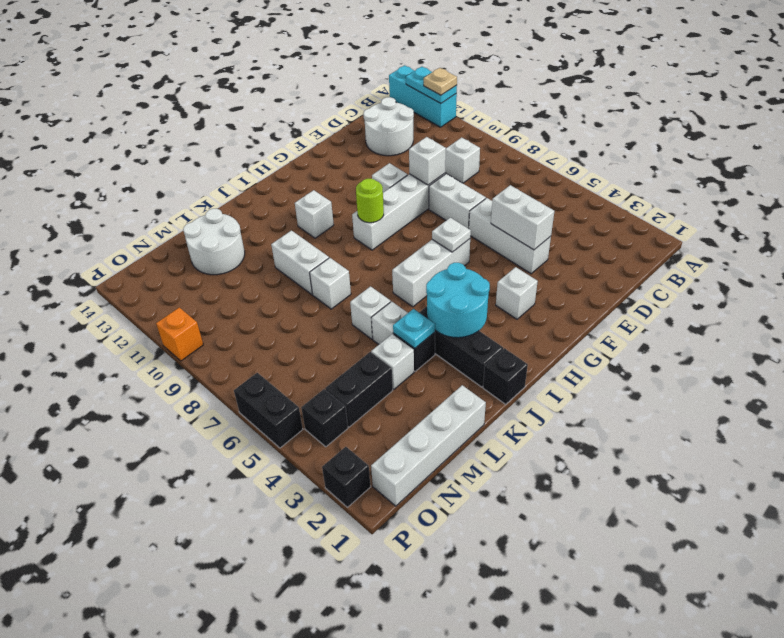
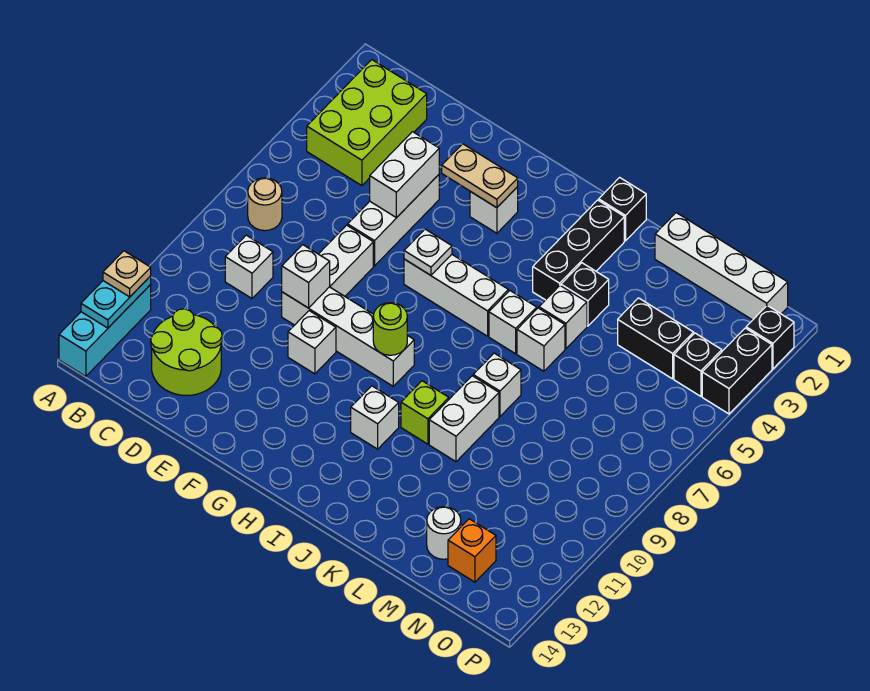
none -> lime brick B2:C4 level 1
none -> tan round brick B7 level 1
white round brick C12:D13 level 1 -> lime round brick C12:D13 level 1
none -> tan plate F3:G3 level 2
cyan round brick I3:J4 level 2 -> none
none -> lime brick J10 level 1
cyan plate K4 level 2 -> none
white brick L4 level 1 -> white brick J6 level 1
white round brick L12:M13 level 1 -> white round brick M13 level 1
black brick P5:P6 level 1 -> black brick P3:P4 level 1
orange brick P10 level 1 -> orange brick N13 level 1

